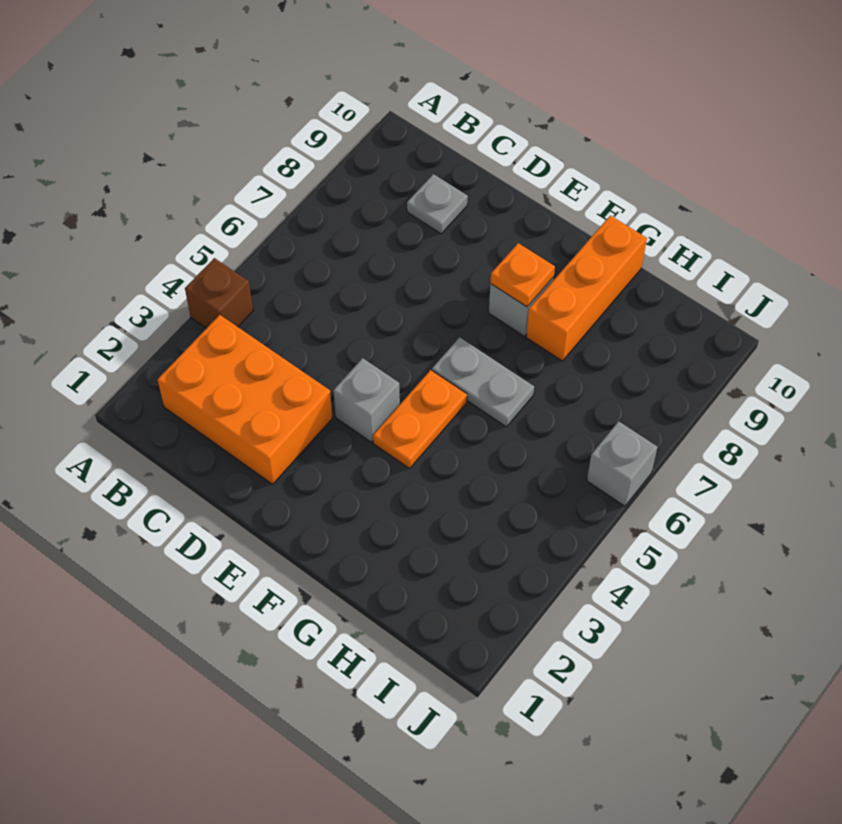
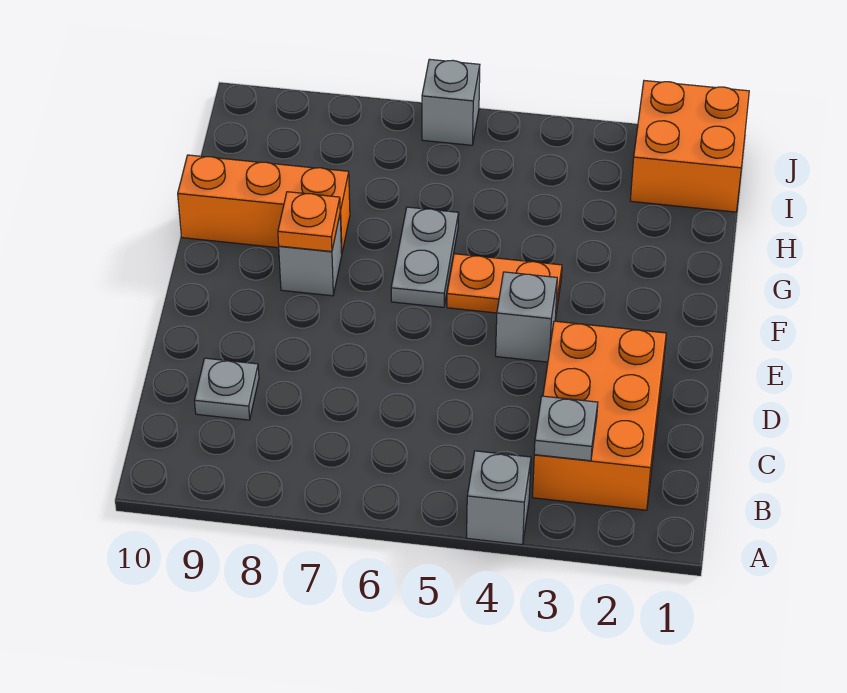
brown brick A4 level 1 -> grey brick A4 level 1
none -> grey plate B3 level 2
none -> orange brick I1:J2 level 1

